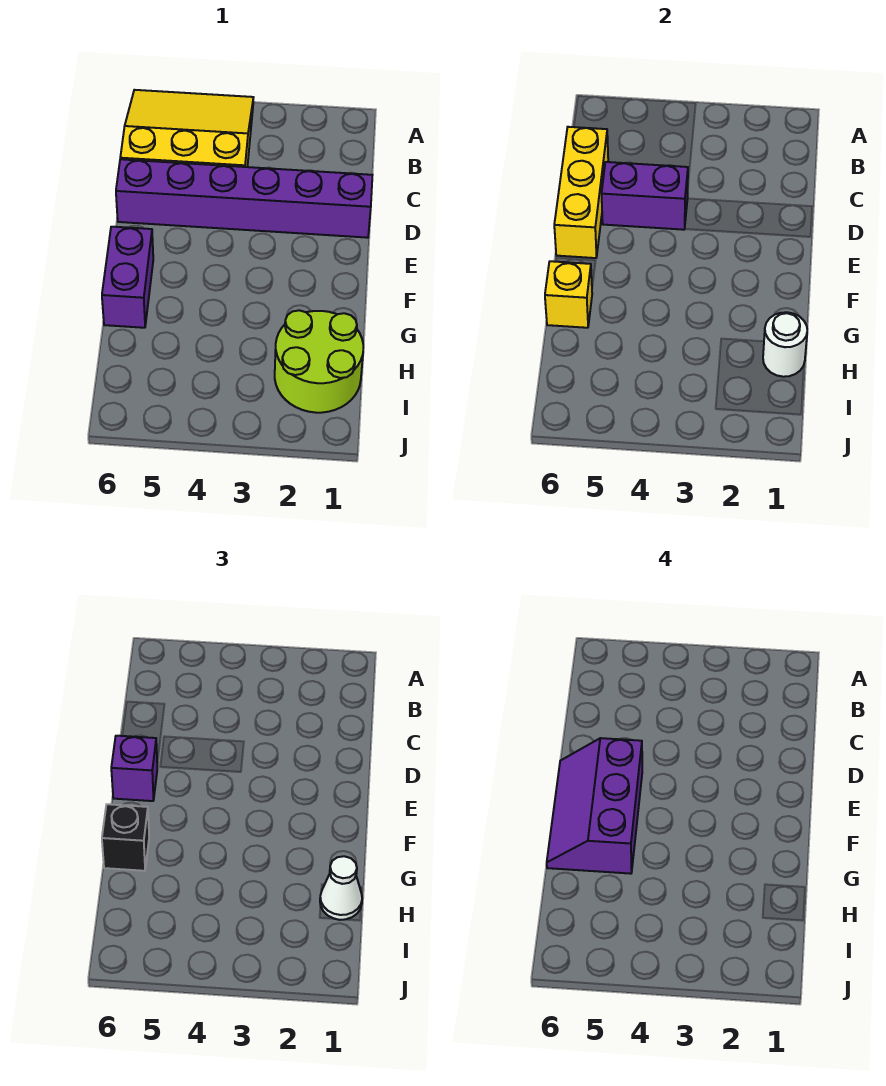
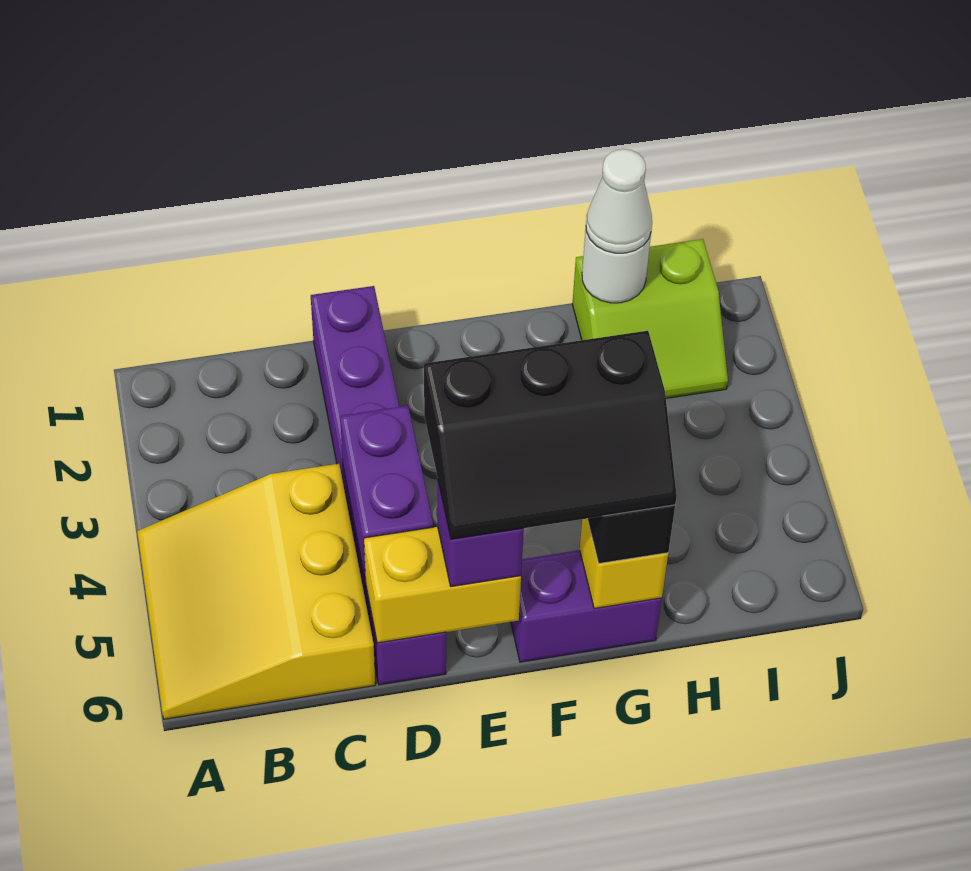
yellow brick C6:E6 level 2 -> yellow brick D6:E6 level 2
purple slope E5:G6 level 4 top 5 -> black slope E5:G6 level 4 top 5
lime round brick H1:I2 level 1 -> lime slope H1:I2 level 1 top 1

